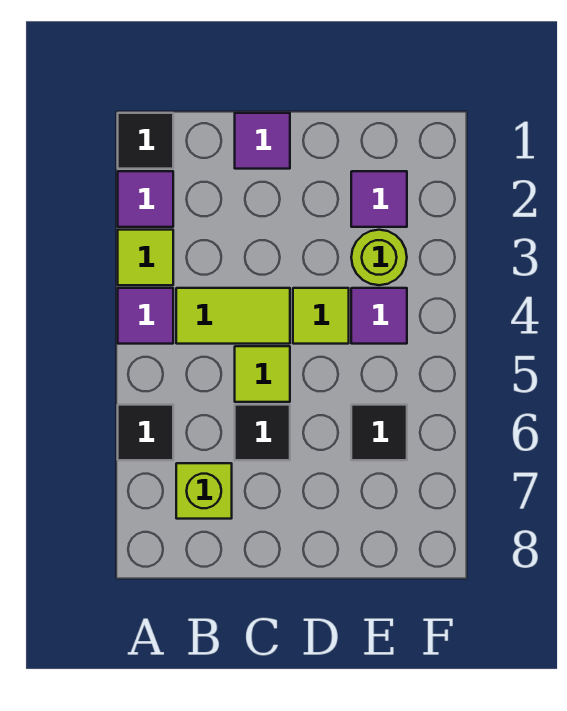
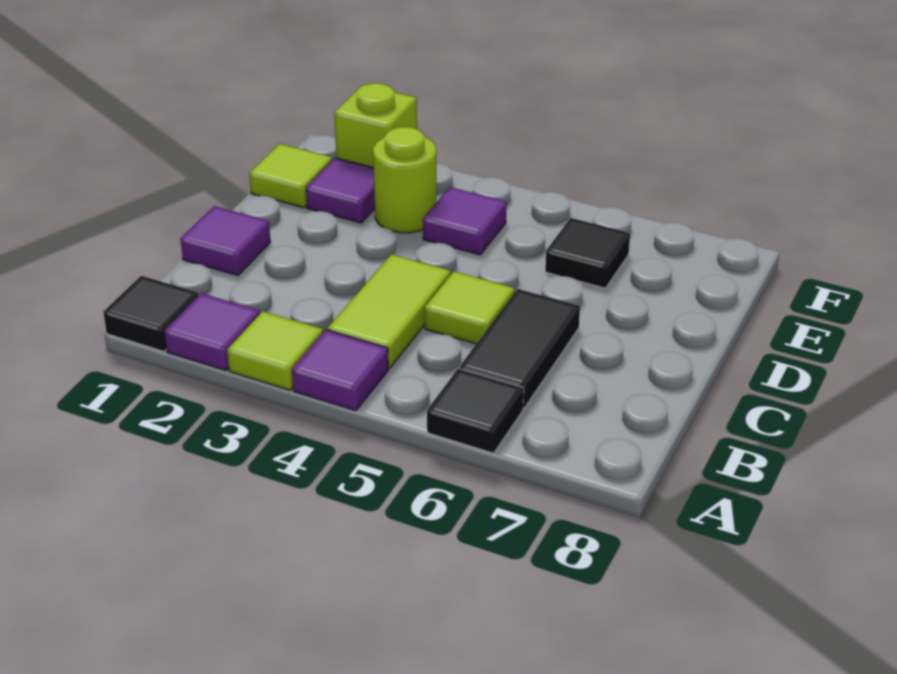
lime brick B7 level 1 -> lime brick F2 level 1
black tile C6 level 1 -> black tile B6:C6 level 1
lime tile D4 level 1 -> lime tile E1 level 1

